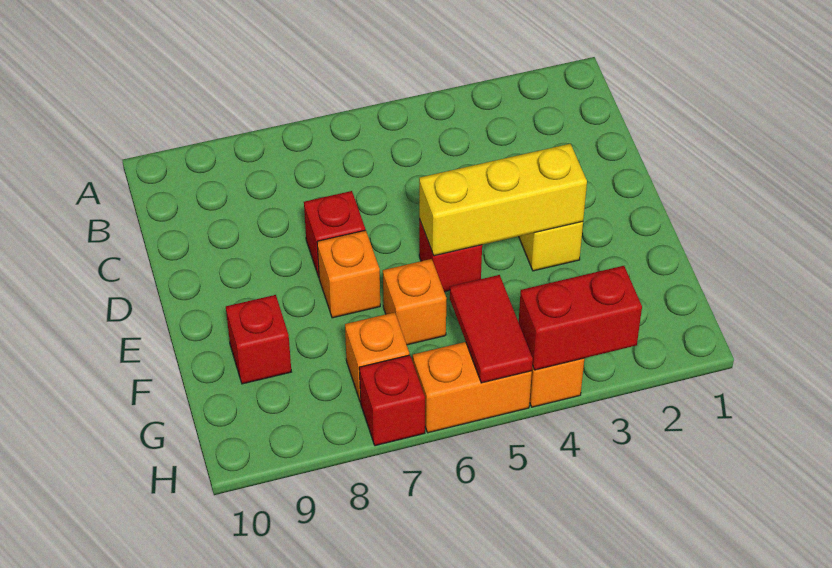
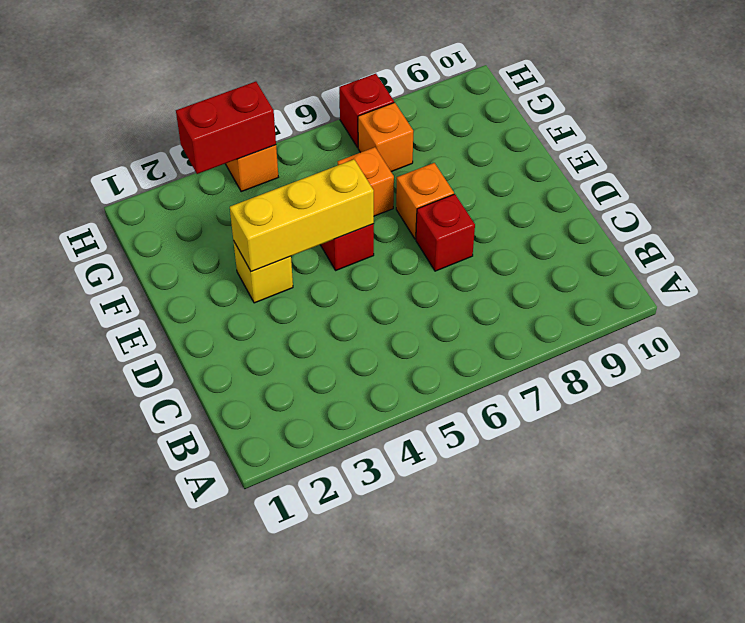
red brick F9 level 1 -> none
red tile G5:H5 level 2 -> none
orange brick H5:H6 level 1 -> none

